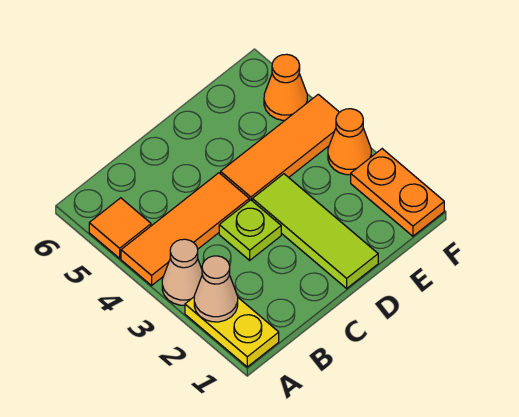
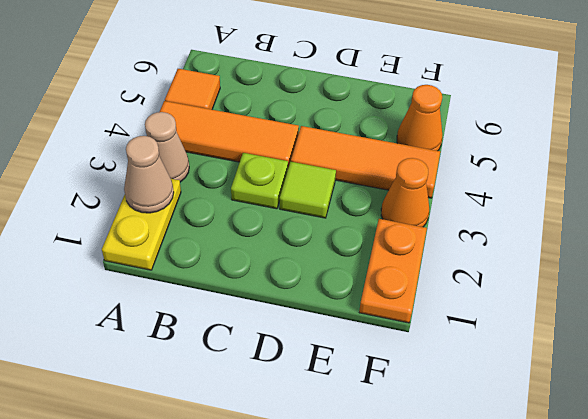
lime tile D1:D3 level 1 -> lime tile D3 level 1

